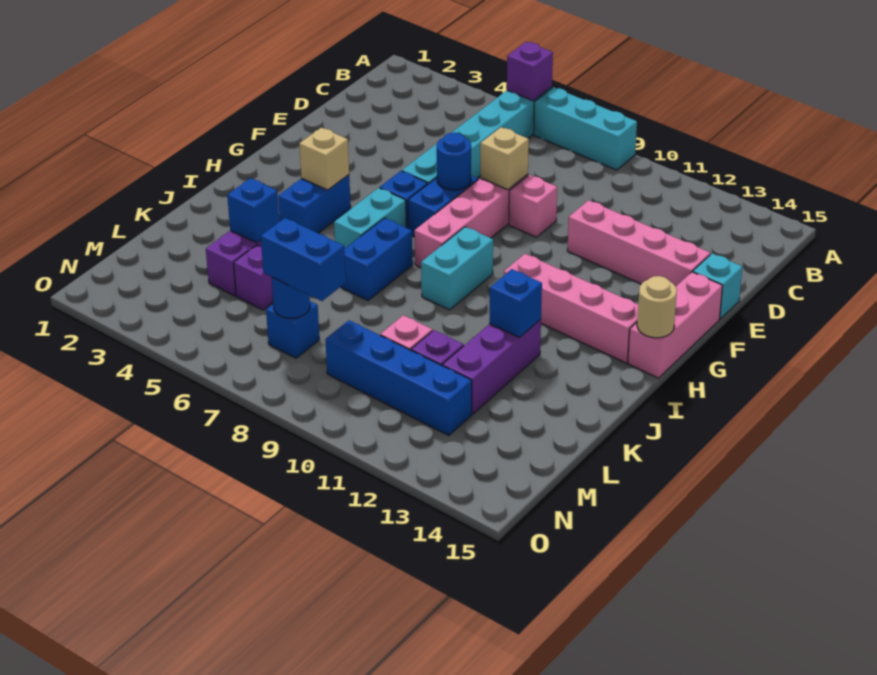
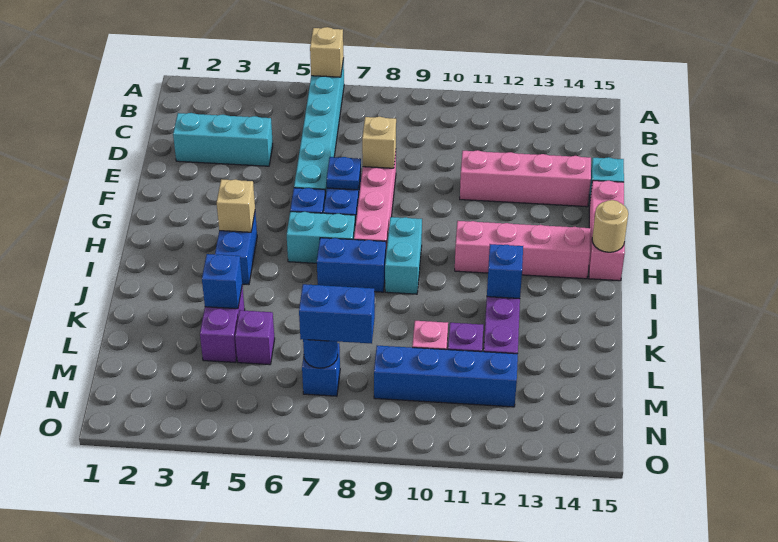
purple brick A6 level 2 -> tan brick A6 level 2
cyan brick A7:A9 level 1 -> cyan brick D2:D4 level 1
pink brick E9 level 1 -> none
blue round brick F7 level 2 -> blue plate F7 level 2
cyan brick H6:I6 level 1 -> cyan brick H6:H7 level 1
blue brick I7:J7 level 1 -> blue brick I7:I8 level 1

